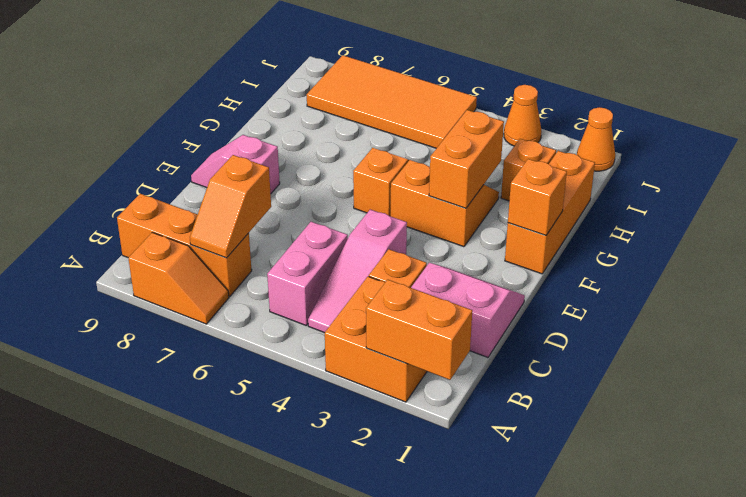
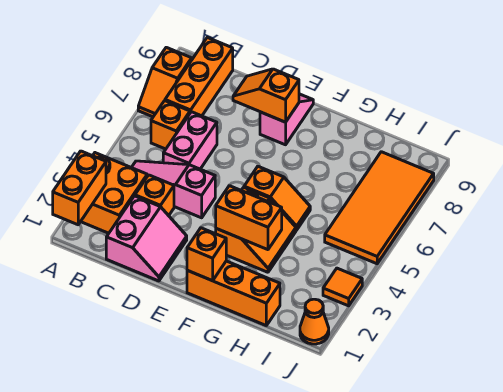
pink brick B5:C5 level 1 -> pink brick C5:C6 level 1
orange slope B7:C7 level 2 top C -> orange slope D8:E8 level 2 top E
orange brick H2 level 1 -> orange brick B6 level 1
orange cone J3 level 1 -> orange tile J3 level 1

